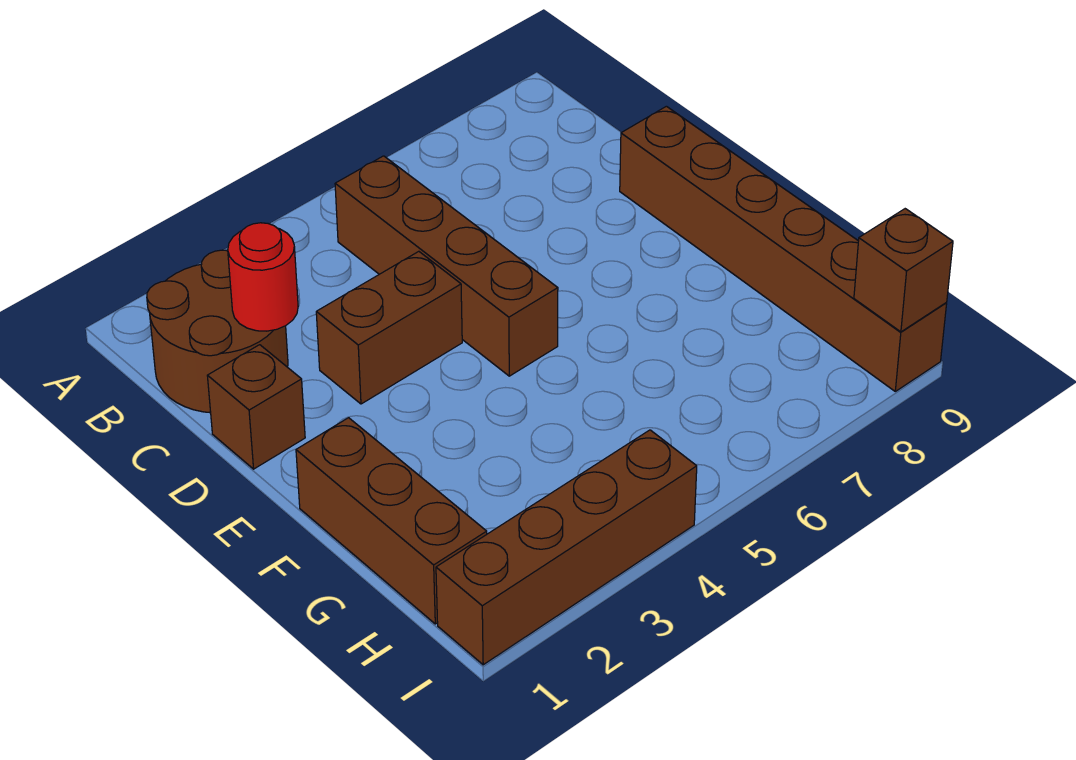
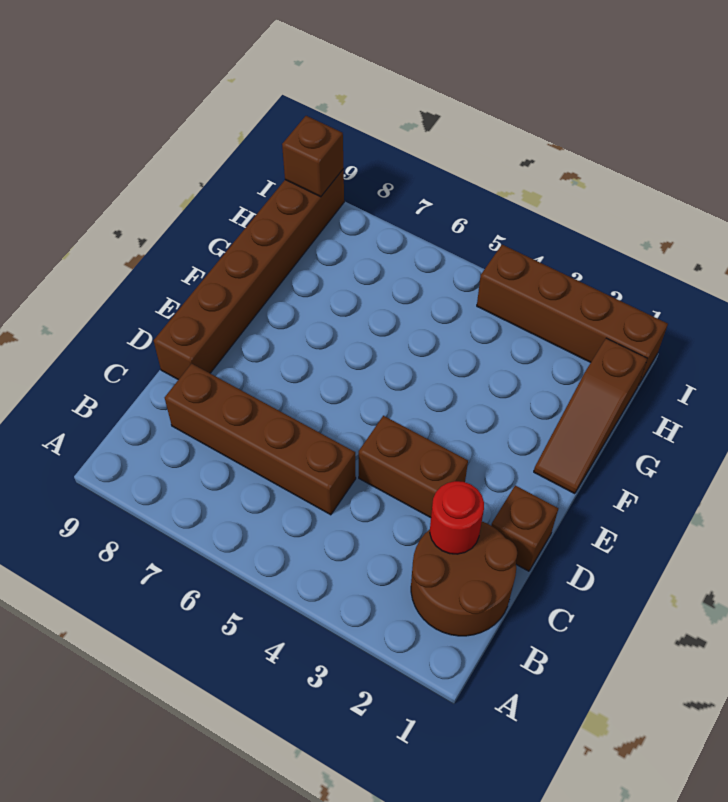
brown brick B5:E5 level 1 -> brown brick C5:C8 level 1
brown brick F1:H1 level 1 -> brown slope F1:H1 level 1 top H

